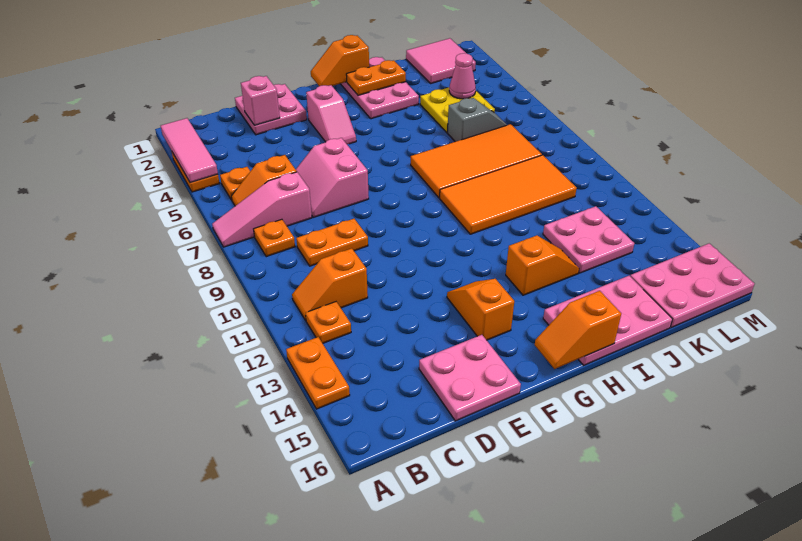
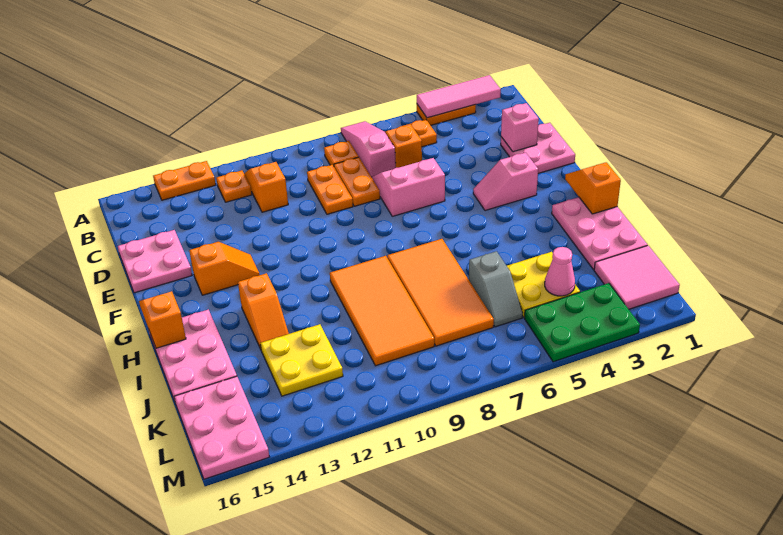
pink plate H1:I3 level 1 -> pink plate H1:J2 level 1
orange plate H2:I2 level 2 -> orange plate C8:D8 level 1
pink plate J12:K13 level 1 -> yellow plate J12:K13 level 1
none -> green plate L3:M5 level 1

